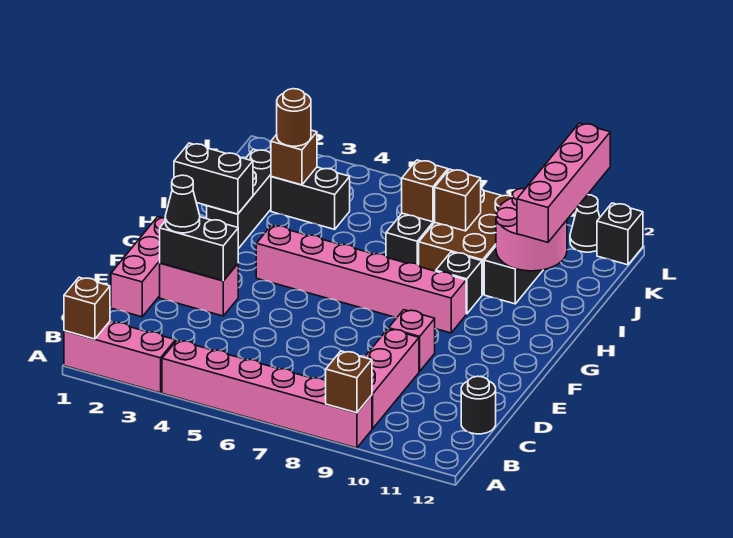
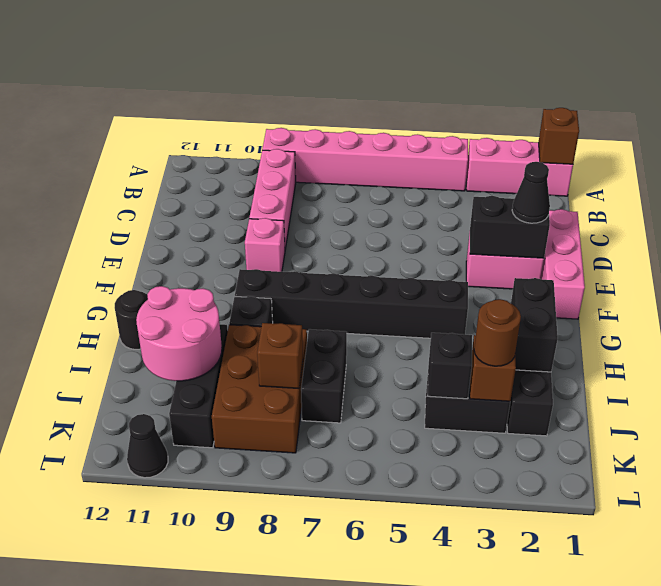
brown brick A9 level 2 -> none
black round brick C12 level 1 -> black round brick H12 level 1
pink brick G4:G9 level 1 -> black brick G4:G9 level 1
black brick H1:H2 level 2 -> black brick H2:I2 level 2
pink brick I11:L11 level 3 -> none
brown brick J7 level 2 -> none
black brick L12 level 1 -> black brick J4 level 2

